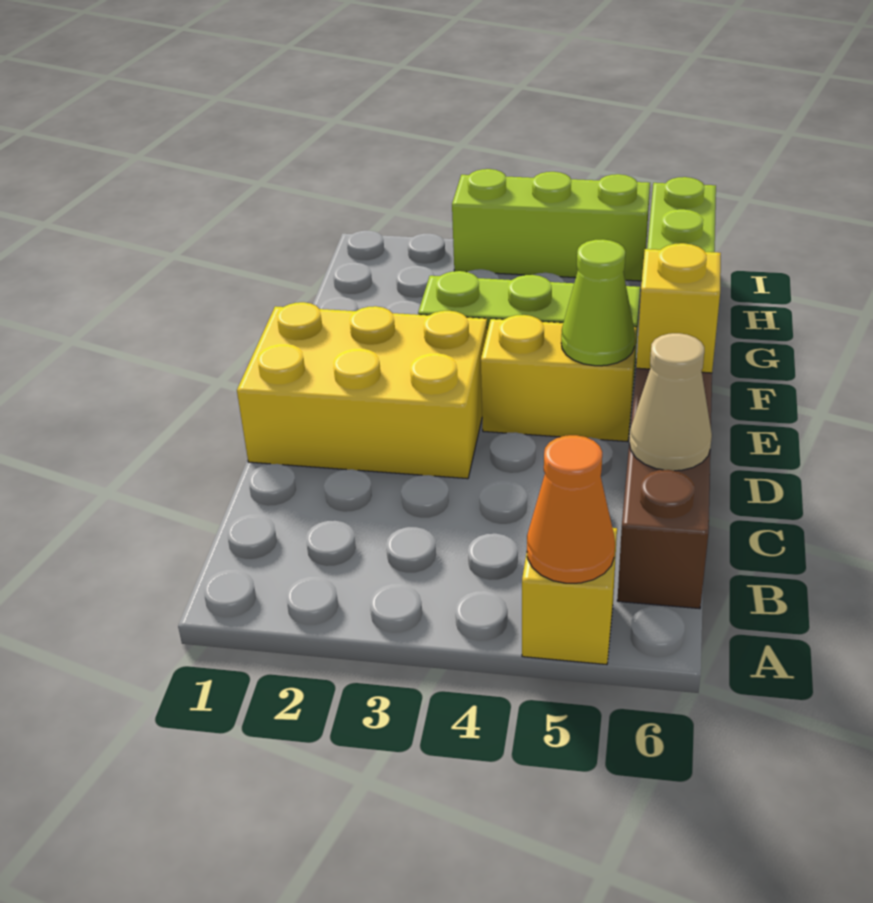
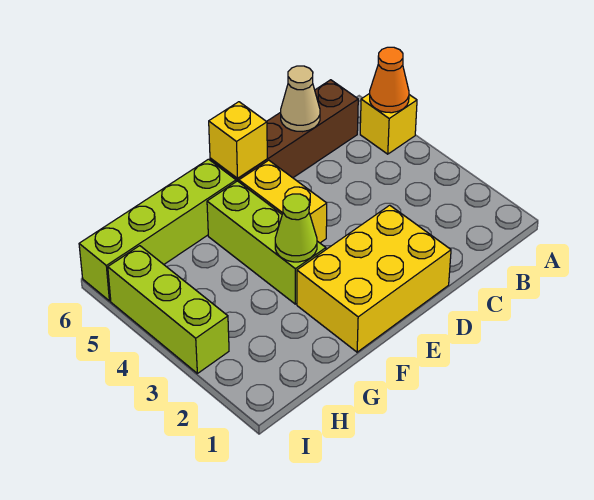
yellow brick D1:E3 level 1 -> yellow brick D1:F2 level 1
lime cone E5 level 2 -> lime cone F3 level 2

